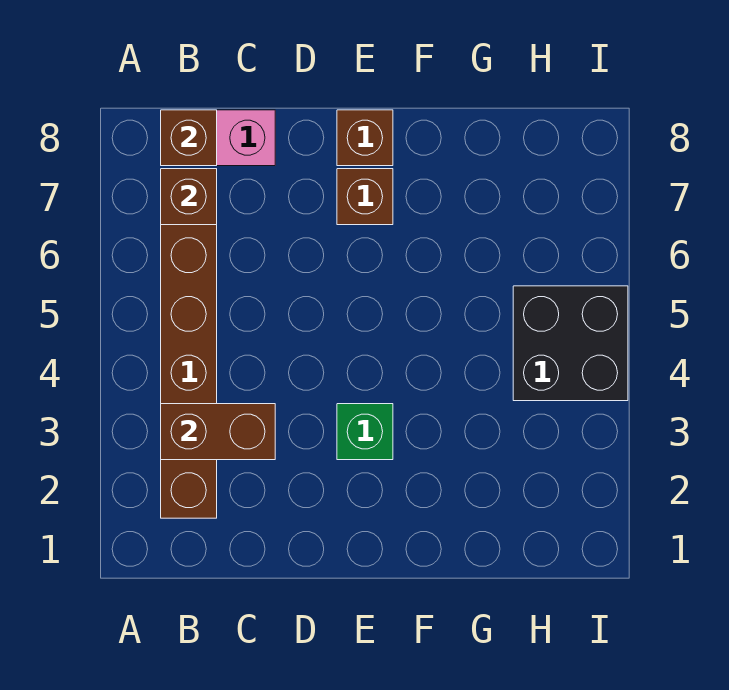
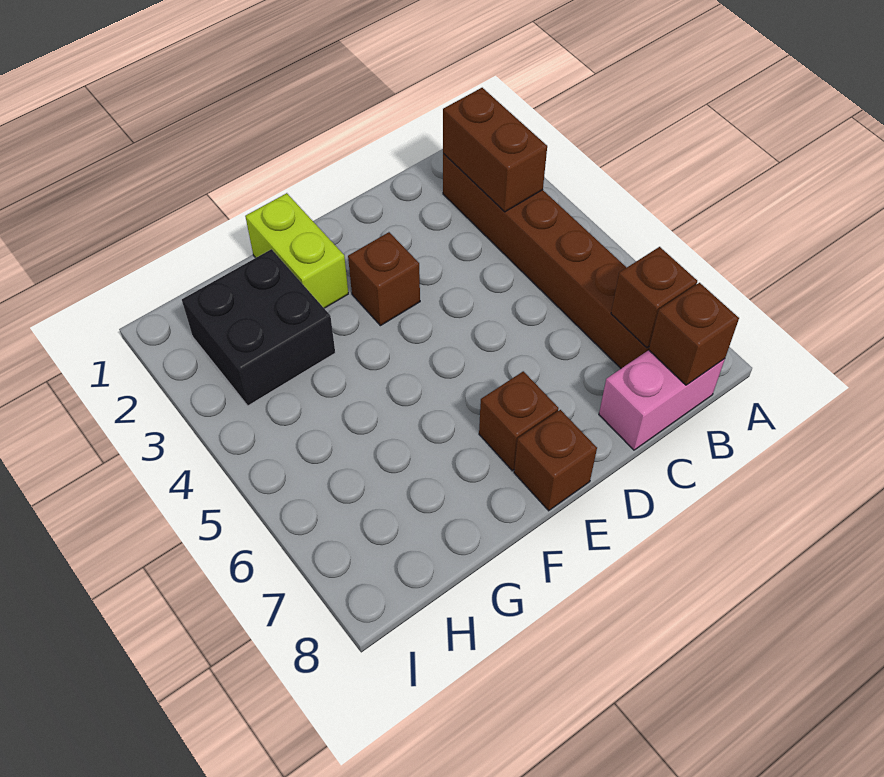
brown brick B3:C3 level 2 -> brown brick B2:B3 level 2
green brick E3 level 1 -> brown brick E3 level 1
none -> lime brick F1:F2 level 1
black brick H4:I5 level 1 -> black brick G2:H3 level 1

